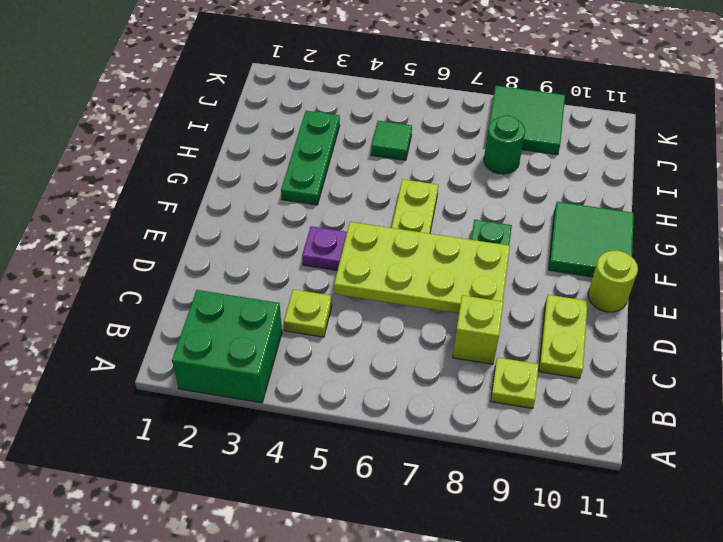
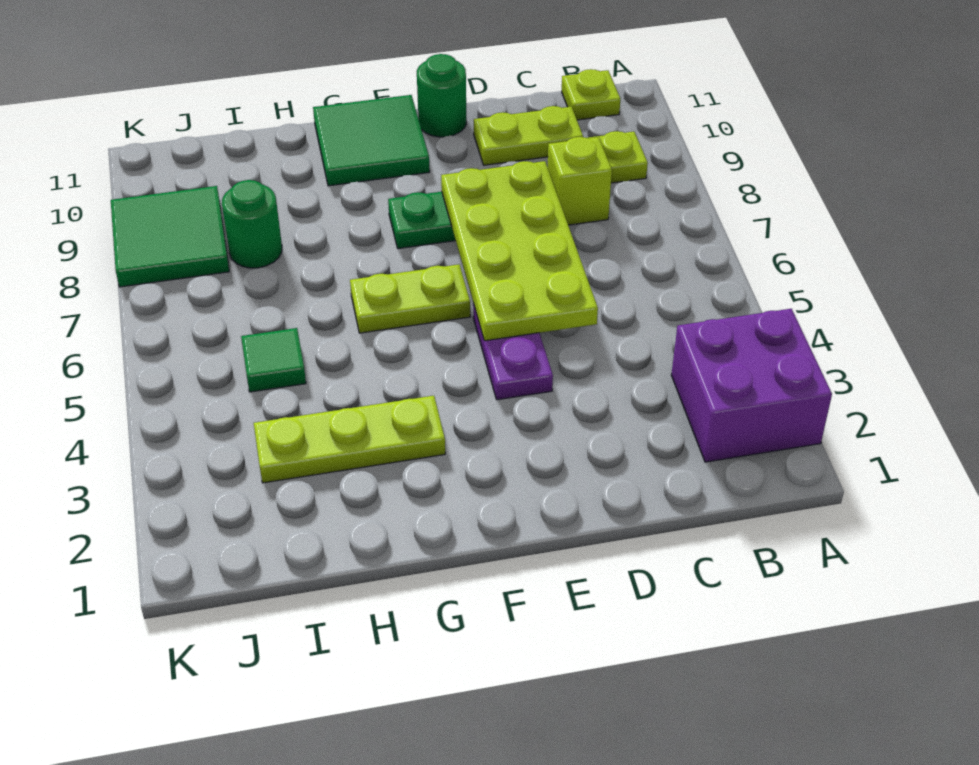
green brick A2:B3 level 1 -> purple brick A2:B3 level 1
lime plate C4 level 1 -> lime plate B11 level 1
lime round brick E11 level 1 -> green round brick E11 level 1
green plate G3:I3 level 1 -> lime plate G3:I3 level 1

